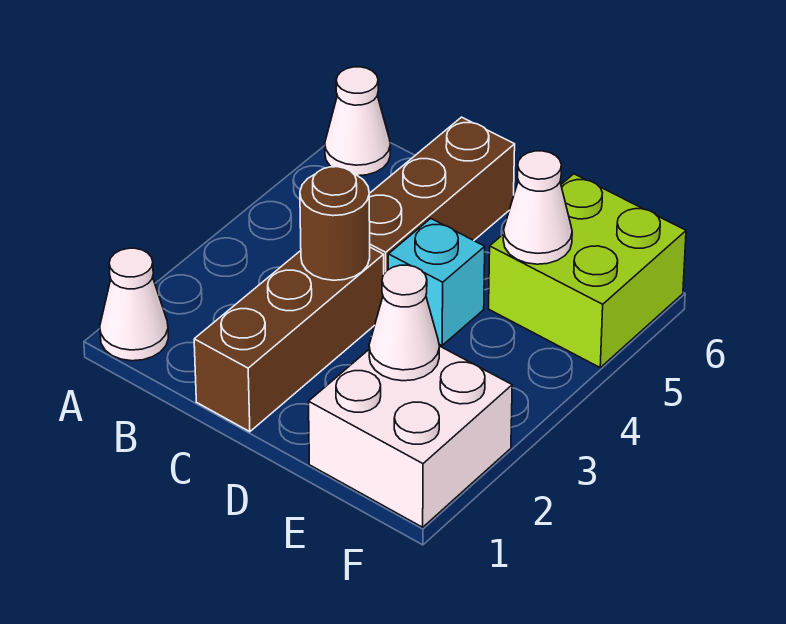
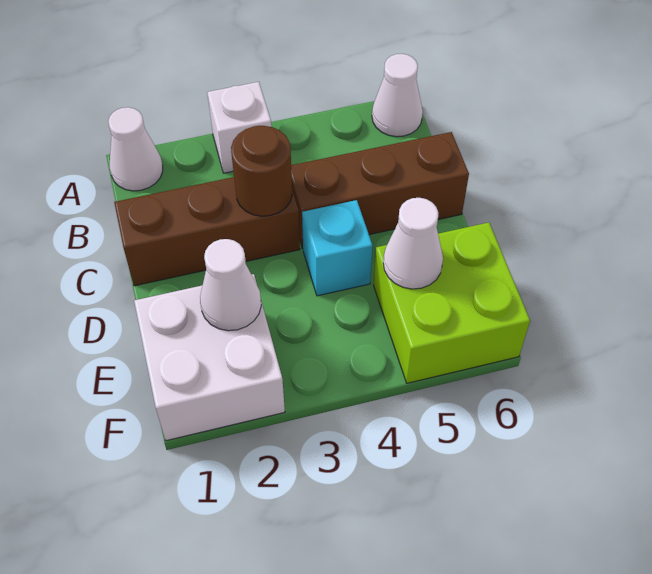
none -> white brick A3 level 1

